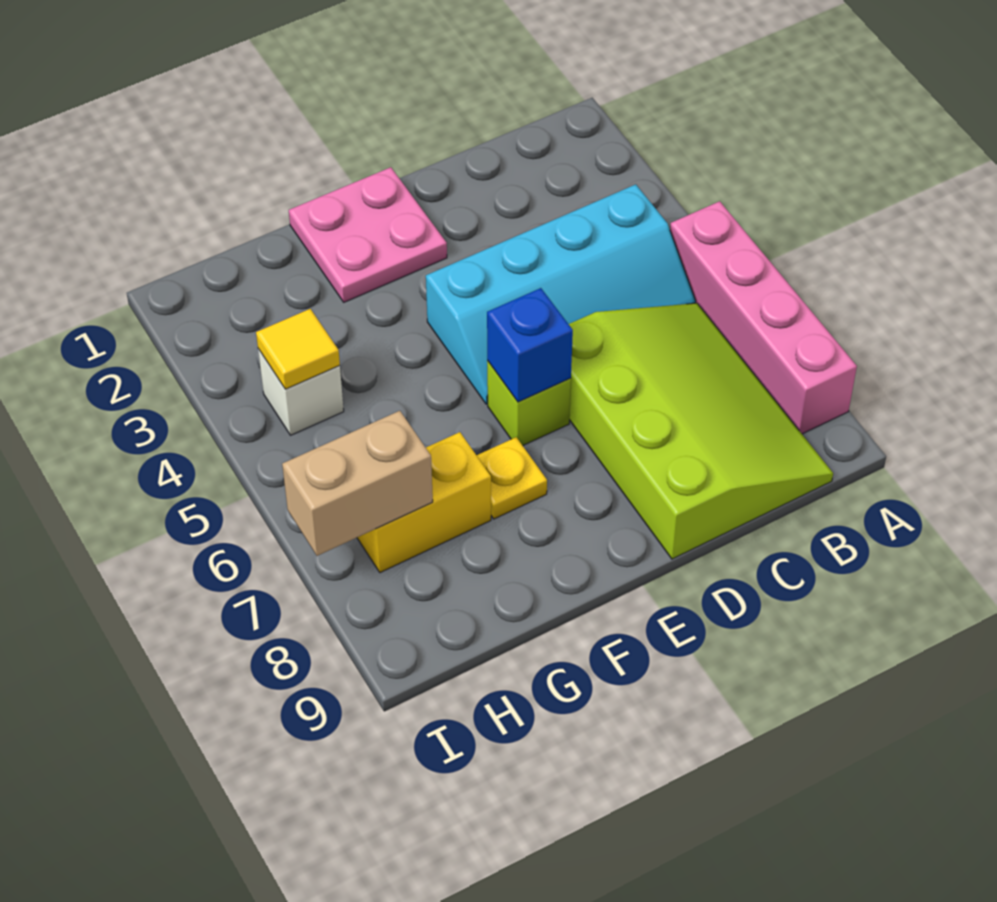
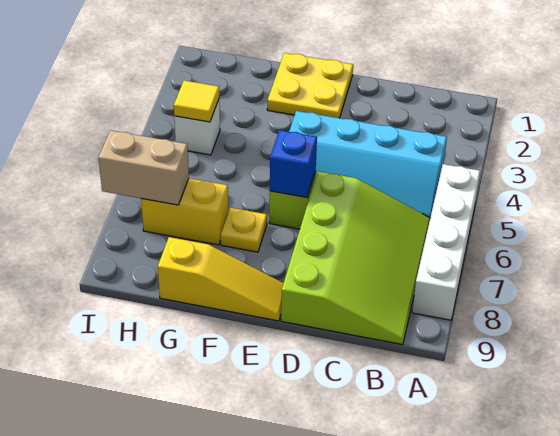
pink brick A5:A8 level 1 -> white brick A5:A8 level 1
pink plate E1:F2 level 1 -> yellow plate E1:F2 level 1
none -> yellow slope E9:G9 level 1 top G

